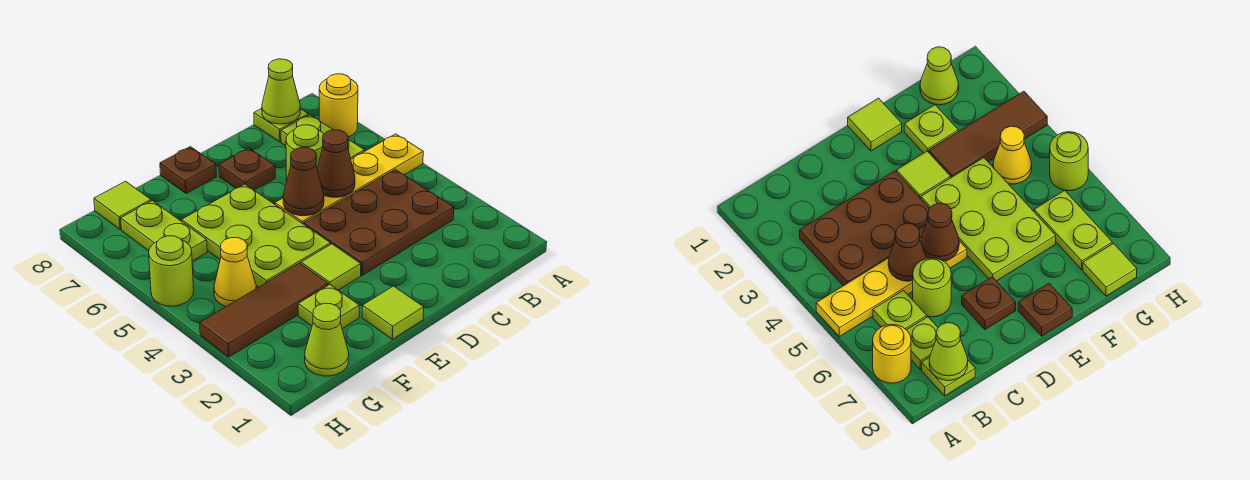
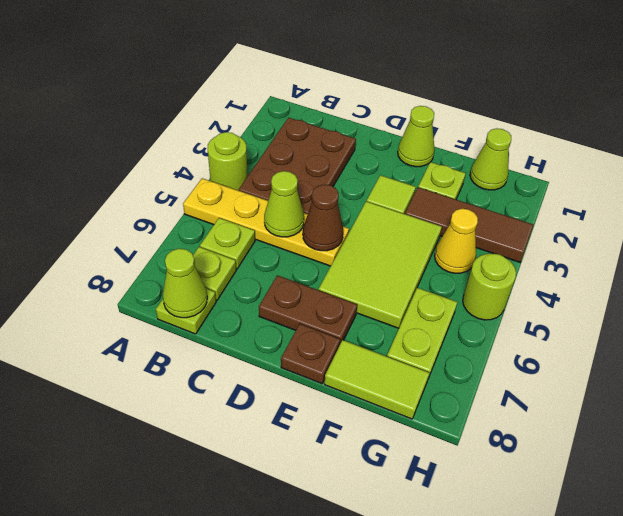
yellow round brick A7 level 1 -> none
brown plate B3:D4 level 1 -> brown plate B2:C4 level 1
brown cone C5 level 2 -> lime cone C5 level 2
lime round brick C6 level 1 -> lime round brick A4 level 1
brown plate D7 level 1 -> brown plate D7:E7 level 1
lime tile E1 level 1 -> lime cone E1 level 1
lime plate E4:F6 level 1 -> lime tile E4:F6 level 1
lime tile G8 level 1 -> lime tile F8:G8 level 1

